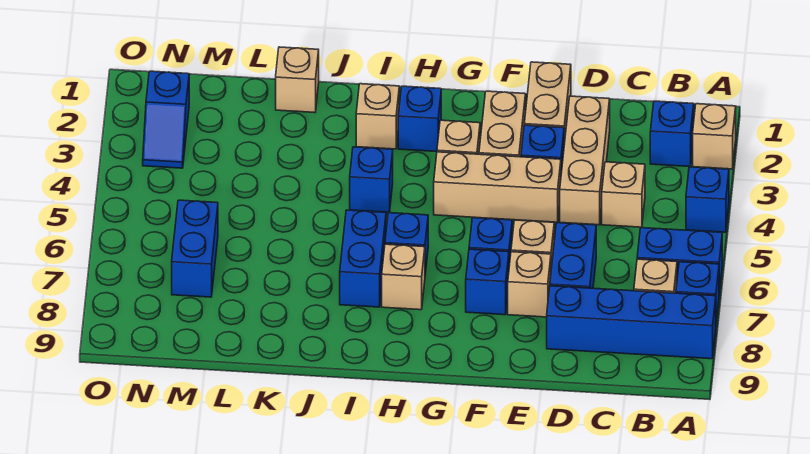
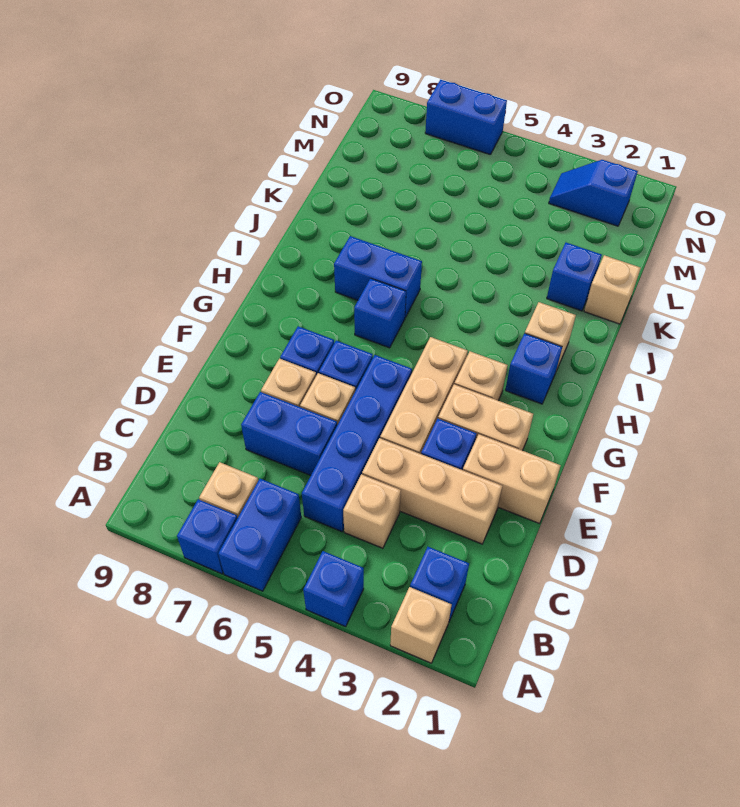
blue brick A8:D8 level 1 -> blue brick C5:F5 level 1
tan brick H7 level 1 -> none
blue brick I4 level 1 -> blue brick K2 level 1
blue brick M6:M7 level 1 -> blue brick O6:O7 level 1

